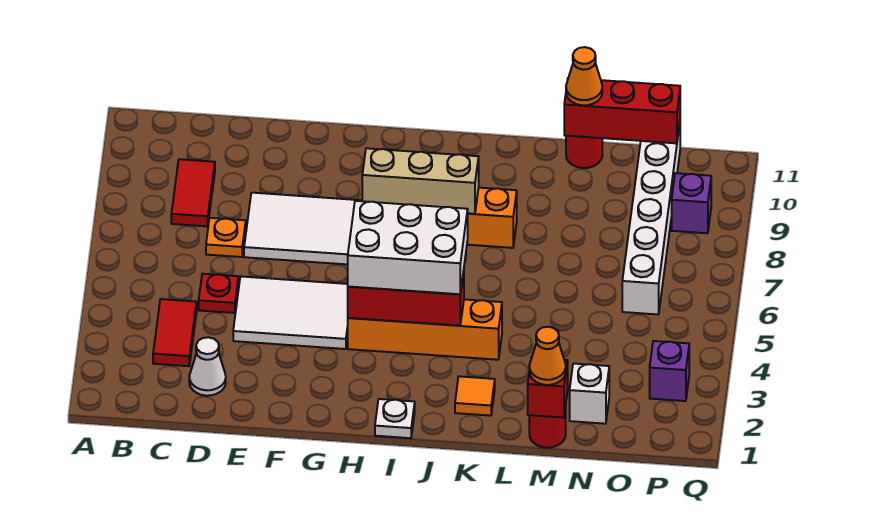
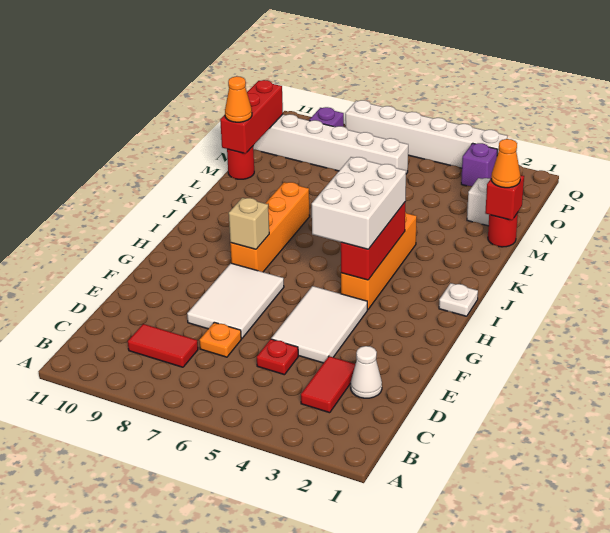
red tile C3:C4 level 1 -> red tile C3:D3 level 1
tan brick H8:J8 level 2 -> tan brick H8 level 2
orange tile K2 level 1 -> none
none -> white brick Q3:Q8 level 1

